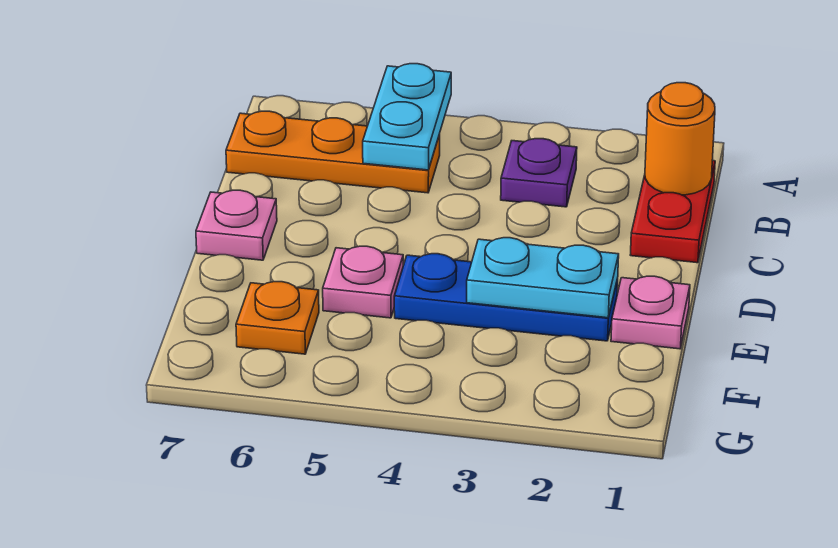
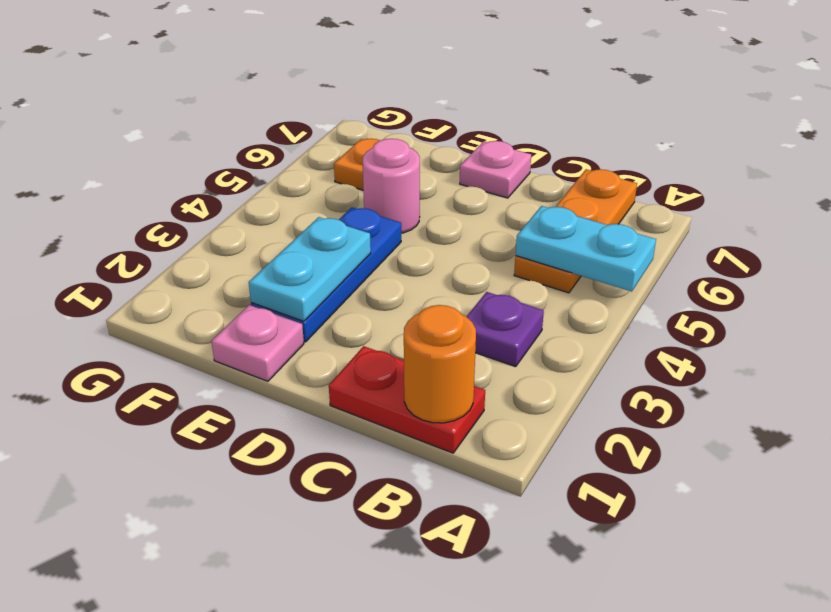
pink plate E5 level 1 -> pink round brick E5 level 1

